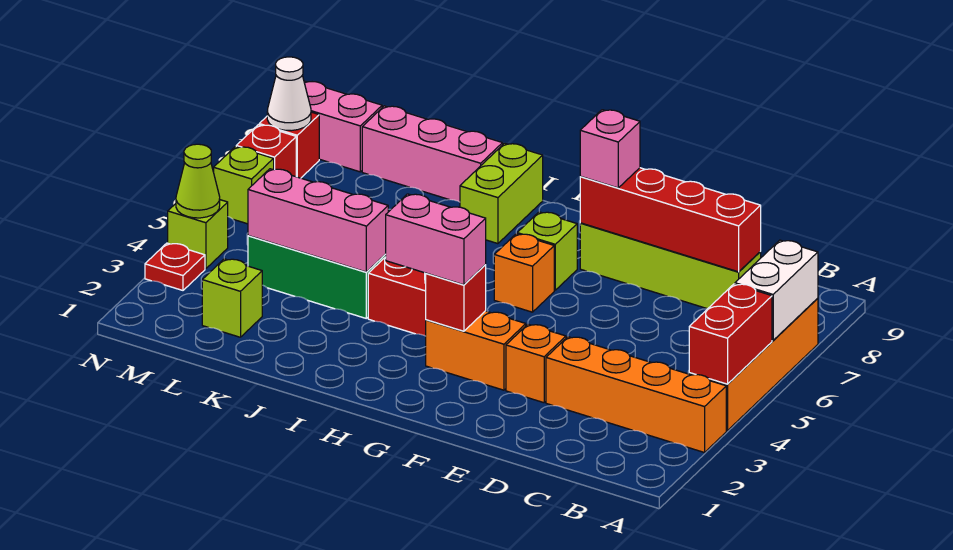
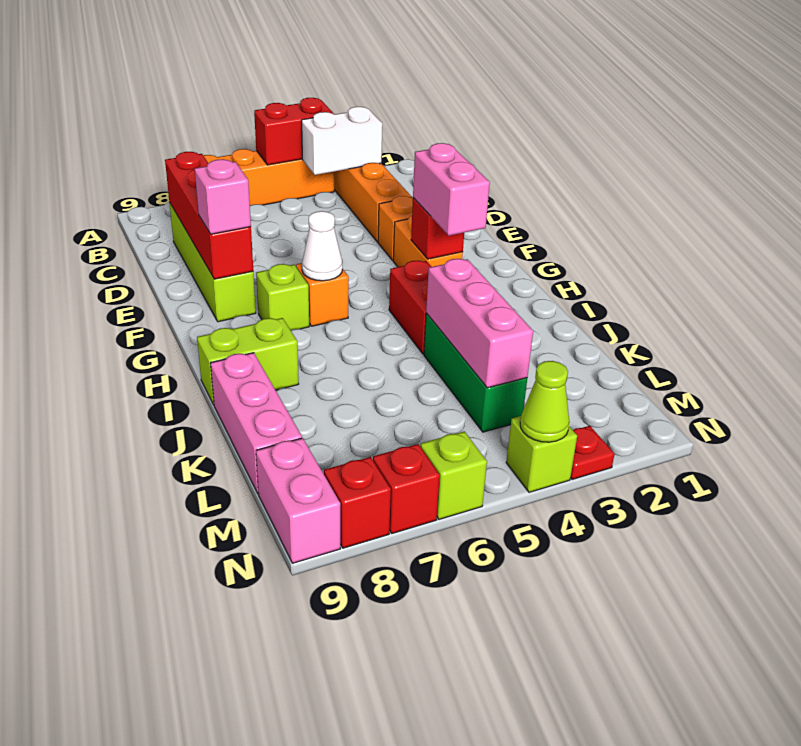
white brick A6:A7 level 2 -> white brick B3:B4 level 2
lime brick L2 level 1 -> none
white cone N8 level 2 -> white cone G6 level 2

